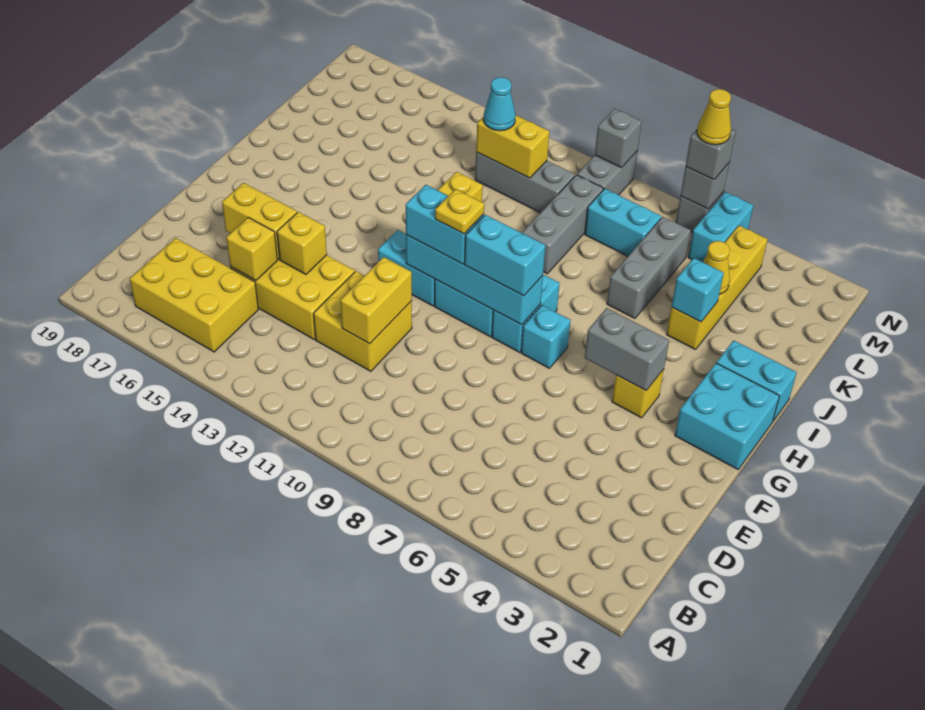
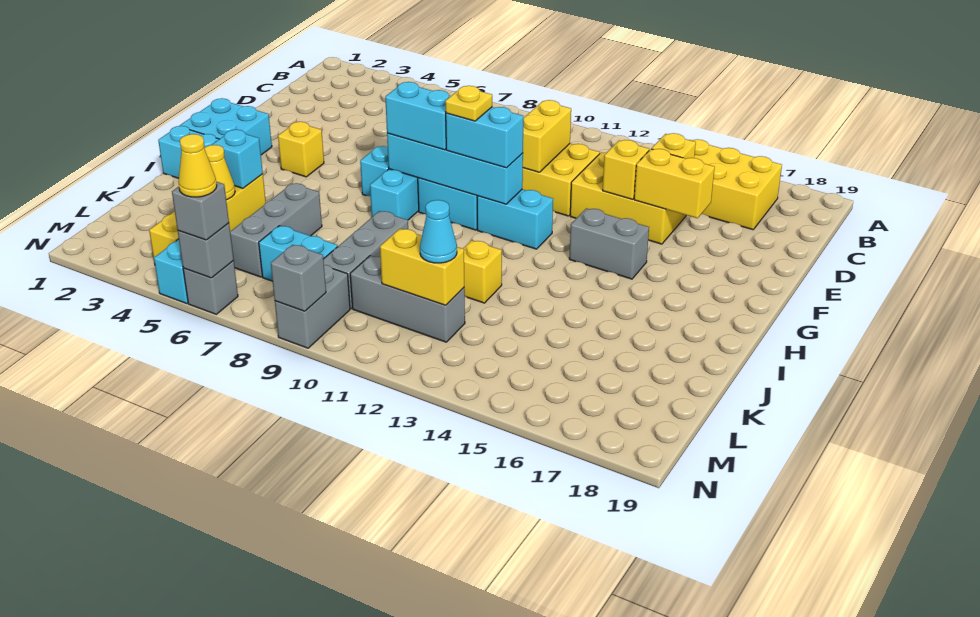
grey brick G4:G5 level 2 -> grey brick G14:G15 level 1

